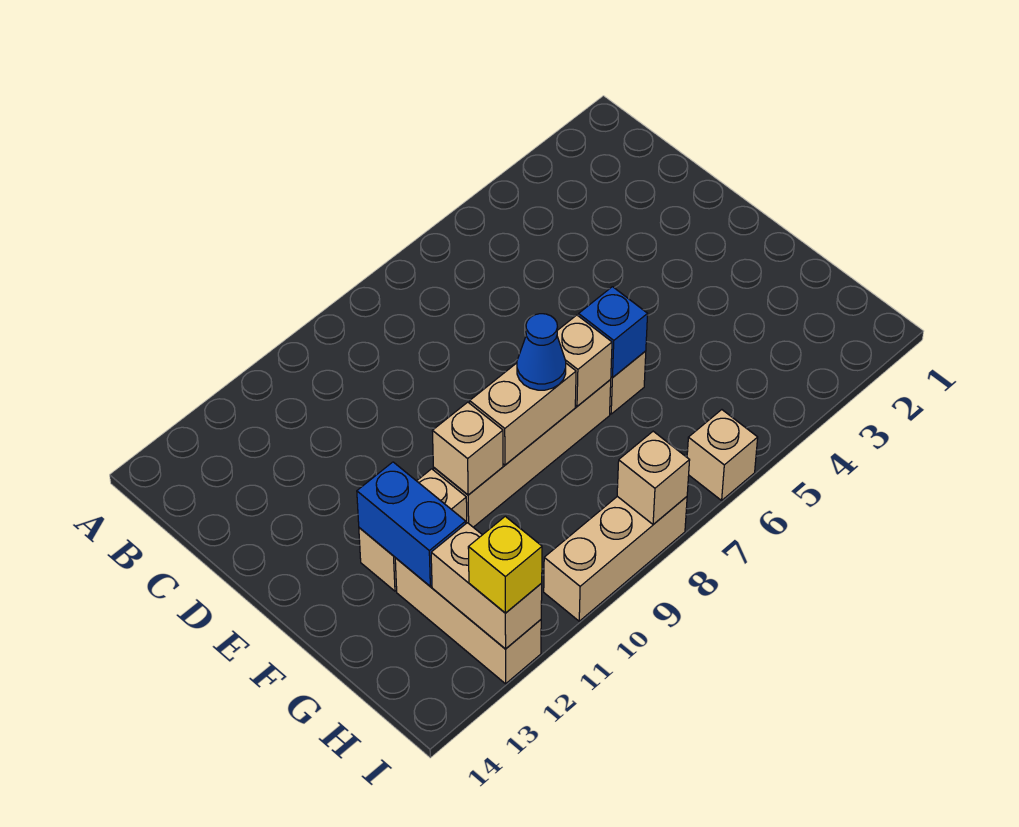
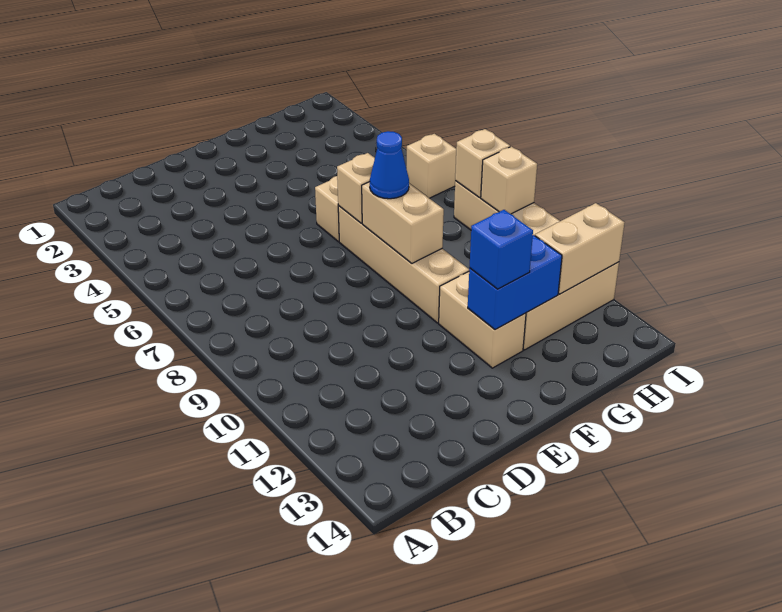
blue brick F6 level 2 -> blue brick F12 level 3
tan brick F10 level 2 -> tan brick I9 level 2
yellow brick I12 level 3 -> none

